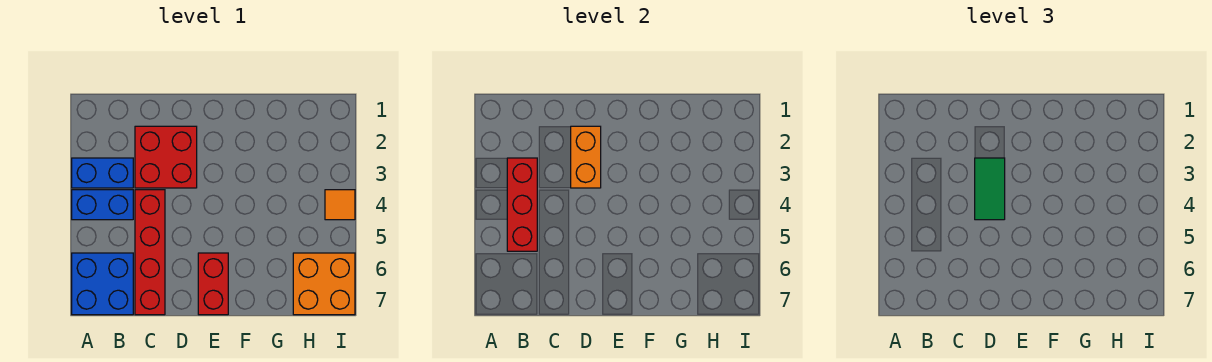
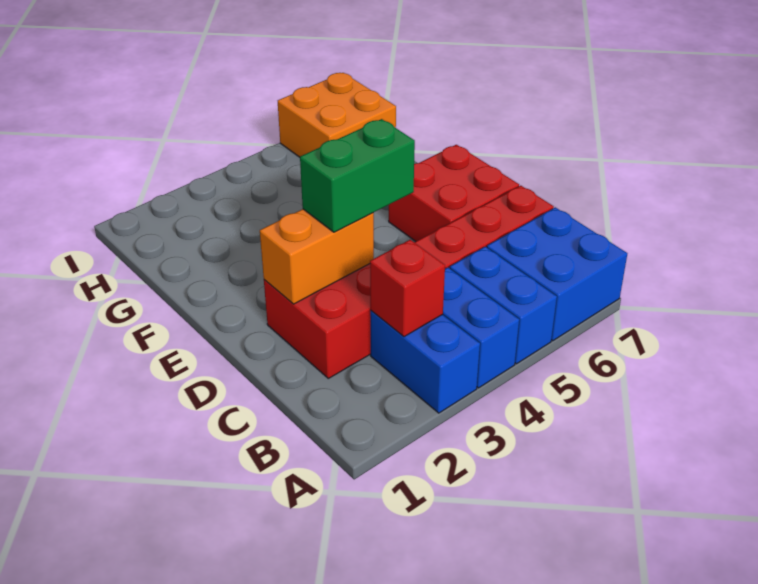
none -> blue brick A5:B5 level 1
red brick B3:B5 level 2 -> red brick B3 level 2
green tile D3:D4 level 3 -> green brick D3:D4 level 3
red brick E6:E7 level 1 -> red brick D6:E7 level 1
orange tile I4 level 1 -> none

